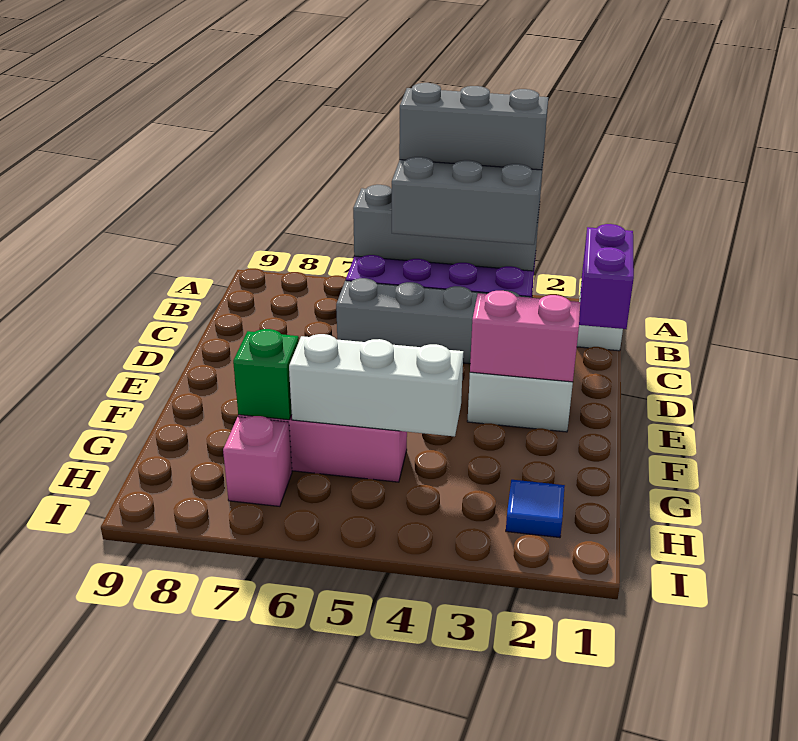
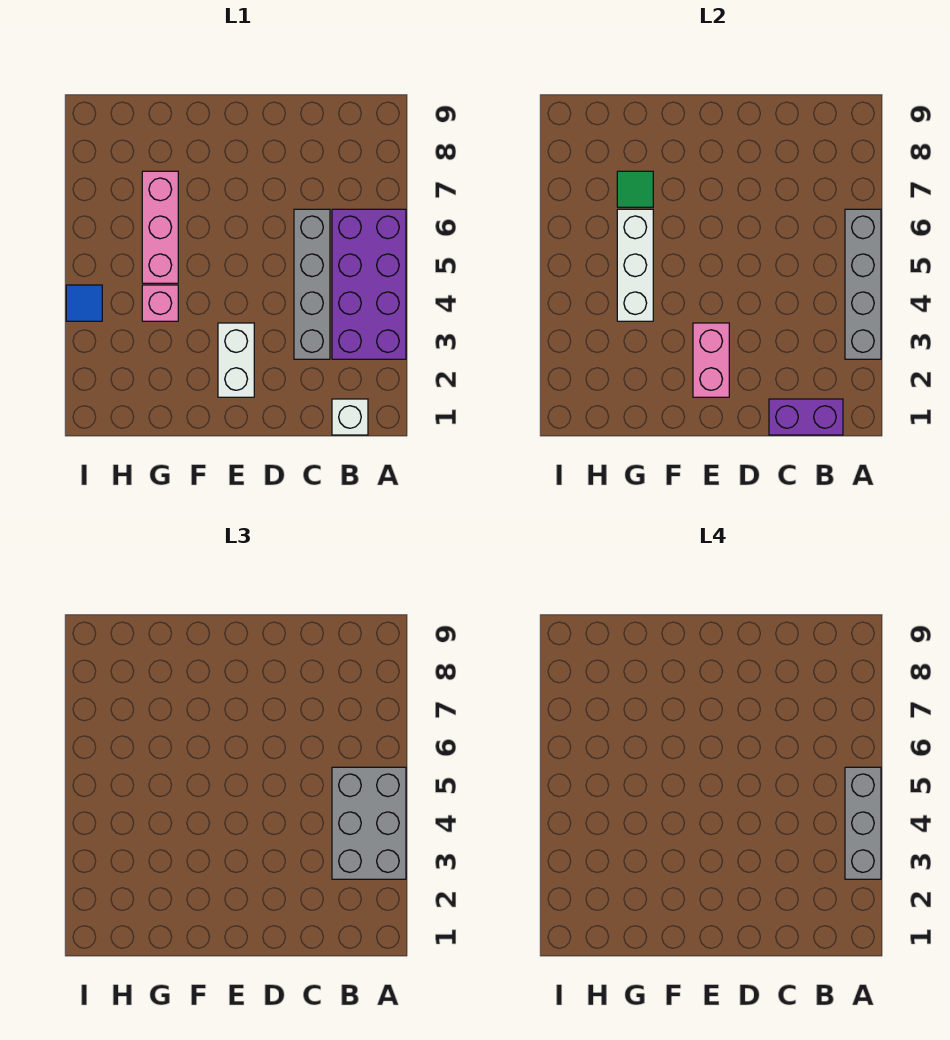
green brick G7 level 2 -> green tile G7 level 2
blue tile H2 level 1 -> blue tile I4 level 1
pink brick H7 level 1 -> pink brick G4 level 1

